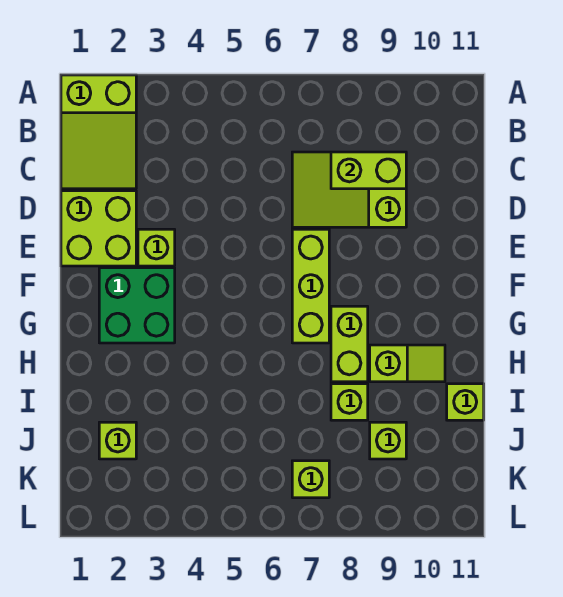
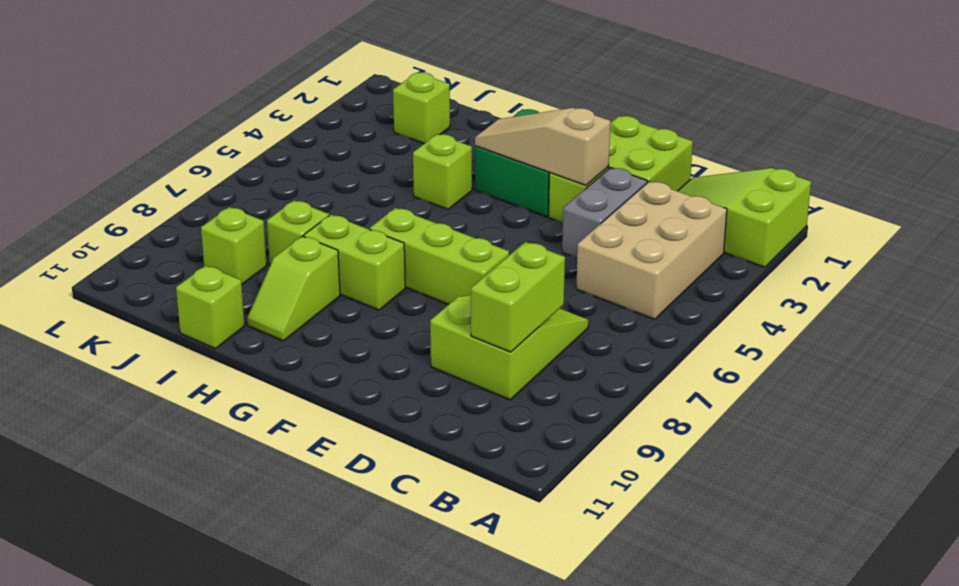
none -> tan brick B3:C5 level 1
none -> grey brick D3:D4 level 1
none -> tan slope E3:G3 level 2 top E
lime brick K7 level 1 -> lime brick H4 level 1

